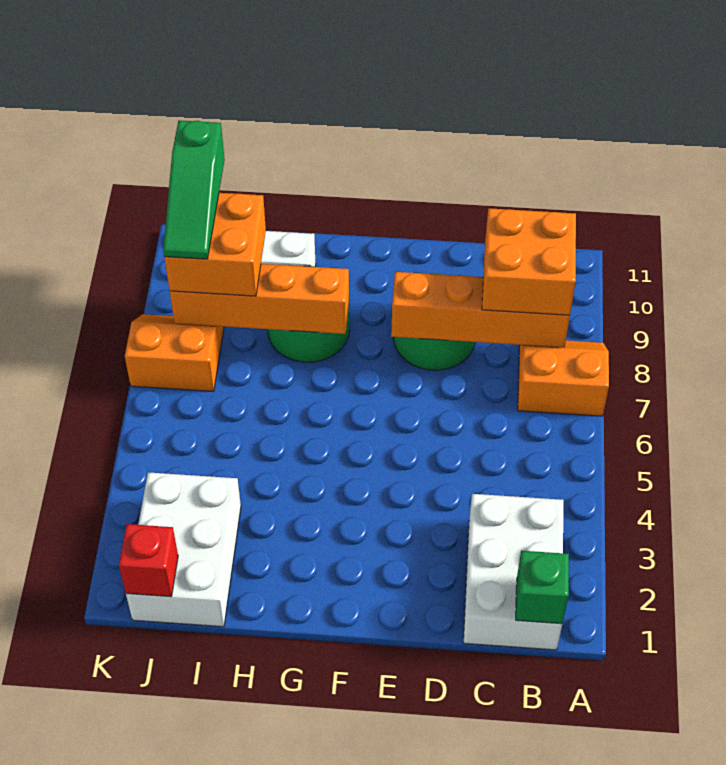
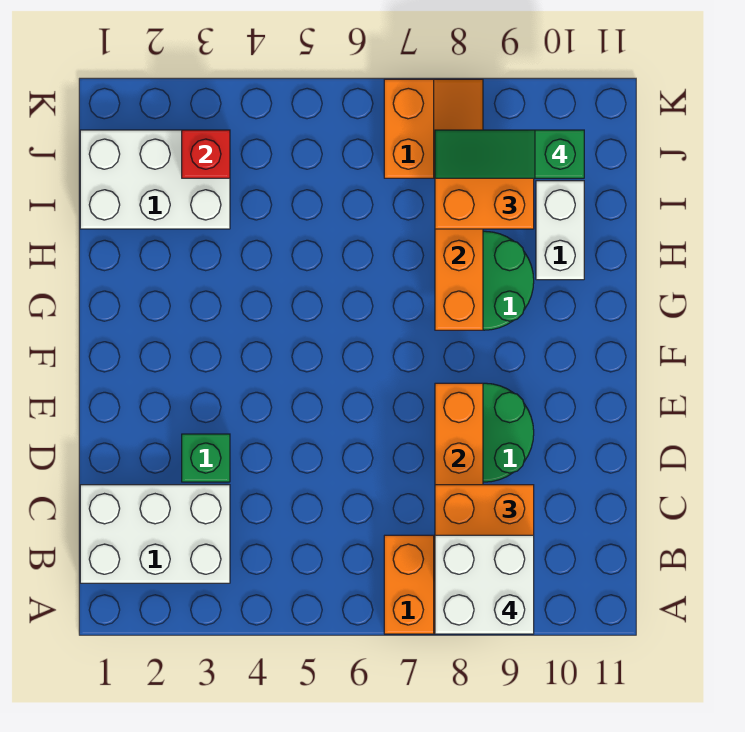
none -> white brick A8:B9 level 4
green brick B1 level 2 -> green brick D3 level 1
red brick J1 level 2 -> red brick J3 level 2

